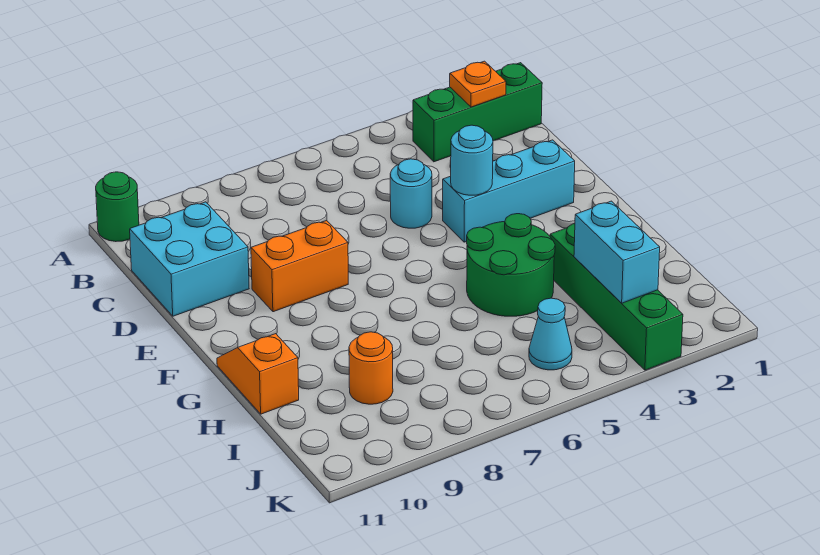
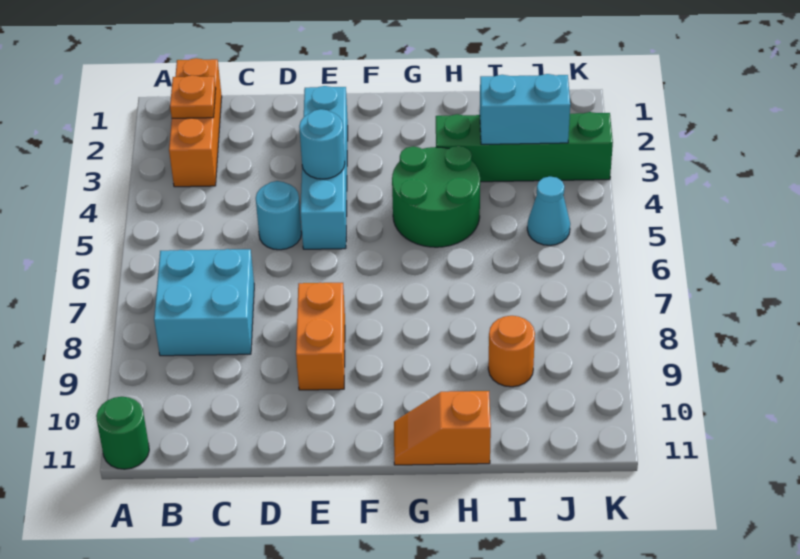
green brick B1:B3 level 1 -> orange brick B1:B3 level 1
cyan brick C10:D11 level 1 -> cyan brick B7:C8 level 1
cyan brick E2:E4 level 1 -> cyan brick E2:E5 level 1

